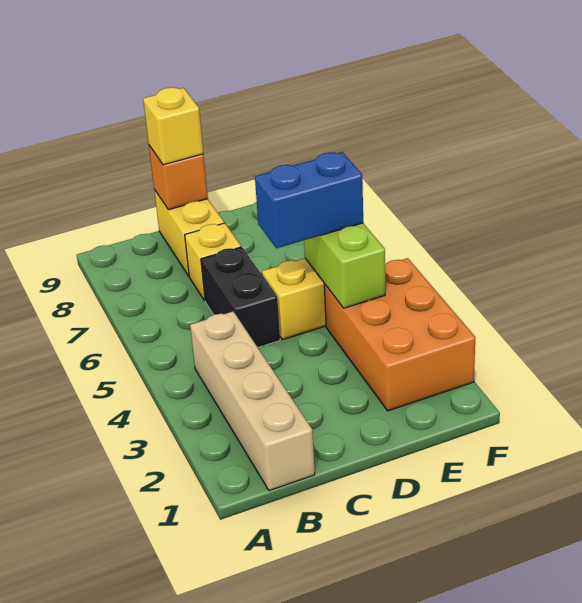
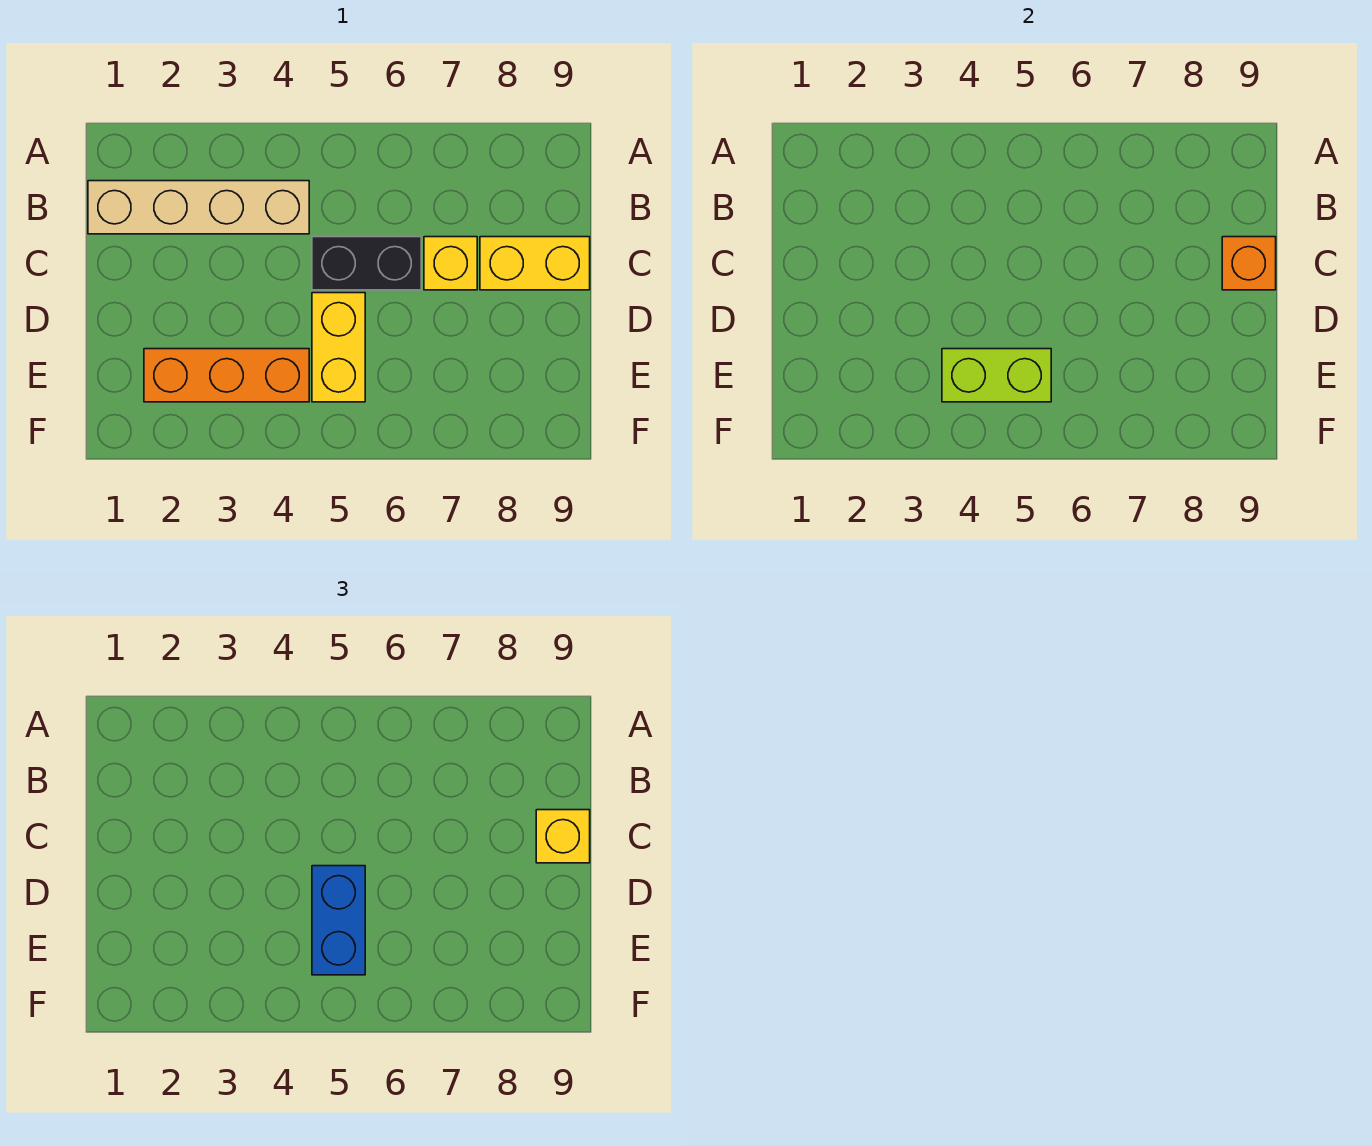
orange brick E2:F4 level 1 -> orange brick E2:E4 level 1

